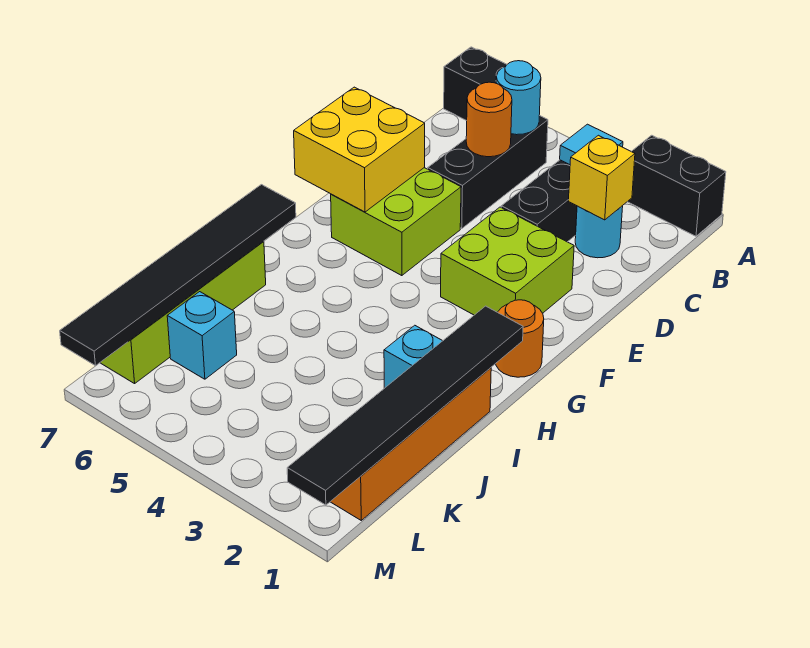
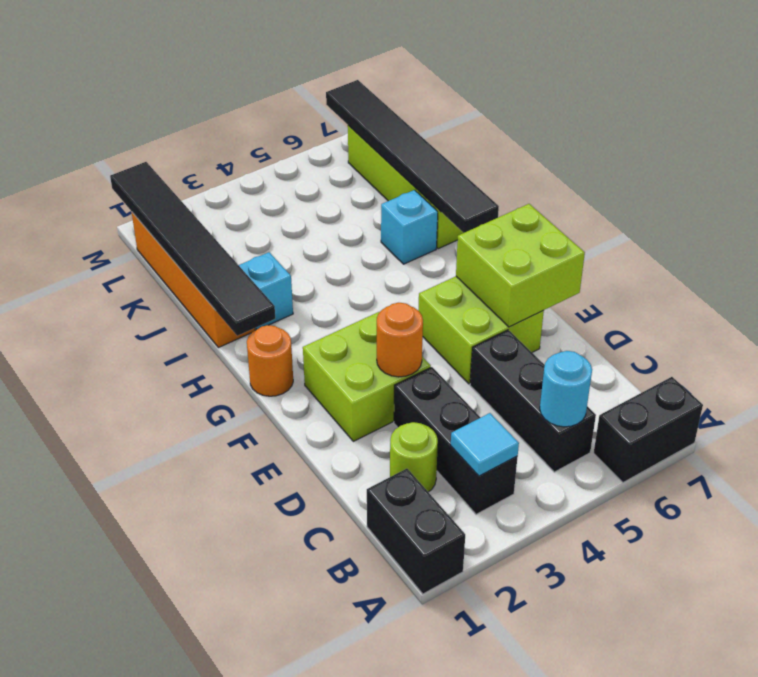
black brick A1:A2 level 1 -> black brick A1:B1 level 1
cyan round brick C2 level 1 -> lime round brick C2 level 1
yellow brick C2 level 2 -> none
orange round brick C5 level 2 -> orange round brick E3 level 2
yellow brick E6:F7 level 2 -> lime brick E6:F7 level 2
cyan brick K6 level 1 -> cyan brick I6 level 1

